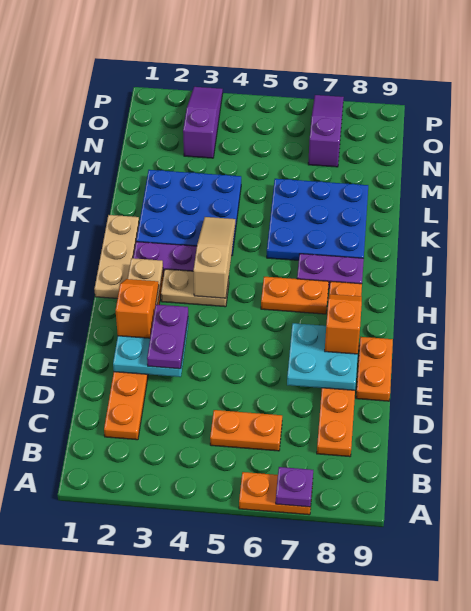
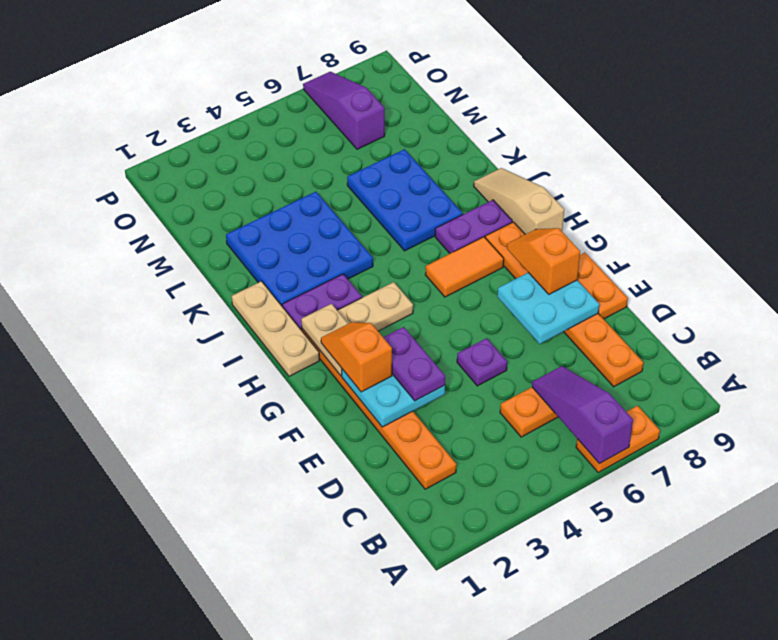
purple plate A7 level 2 -> purple plate E5 level 1
tan slope H4:J4 level 2 top H -> tan slope H9:J9 level 1 top H
orange plate H6:H7 level 1 -> orange tile H6:H7 level 1
blue plate J6:L8 level 1 -> blue plate J6:L7 level 1
purple slope N3:P3 level 1 top N -> purple slope A6:C6 level 2 top A

